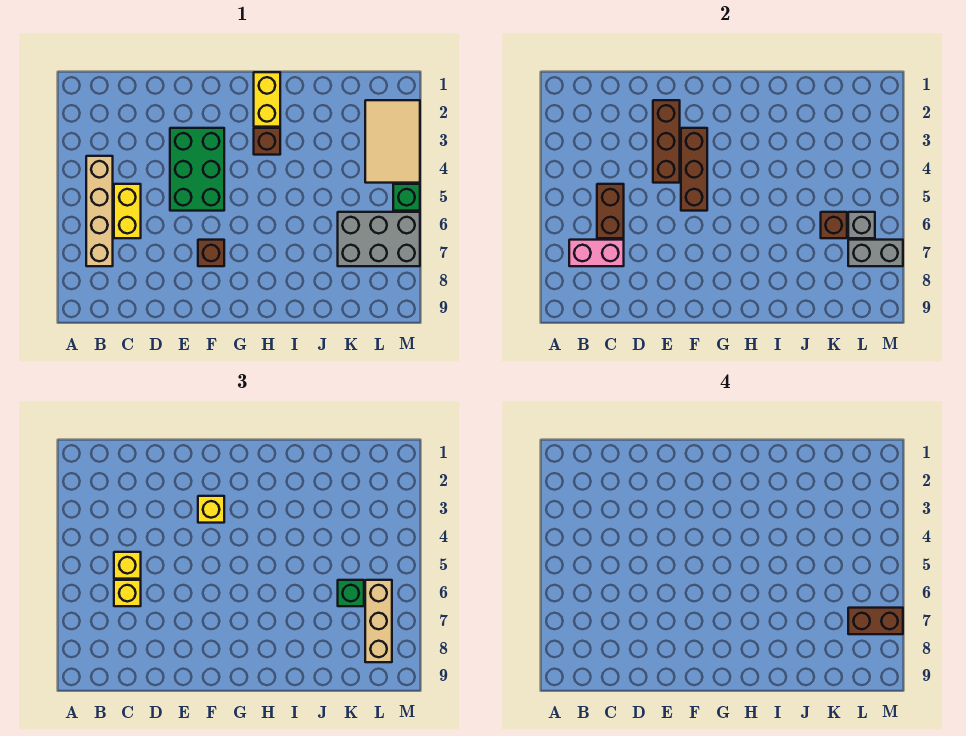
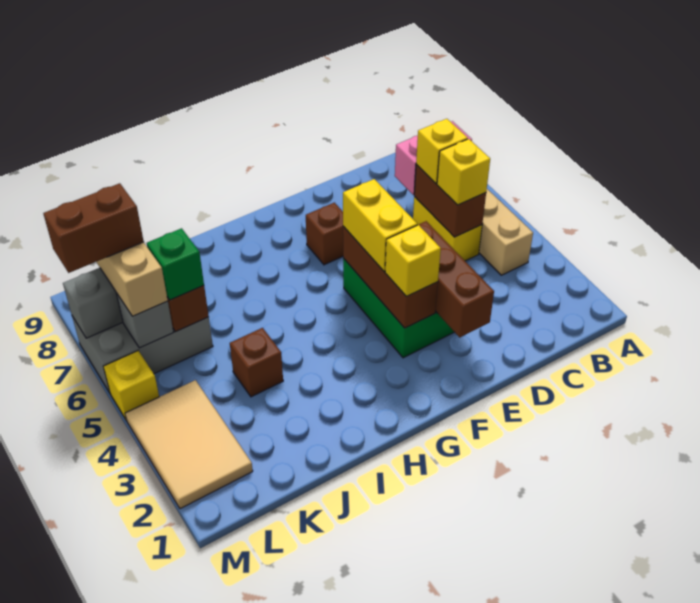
yellow brick H1:H2 level 1 -> yellow brick F4:F5 level 3
brown brick H3 level 1 -> brown brick J4 level 1
green brick M5 level 1 -> yellow brick M5 level 1

